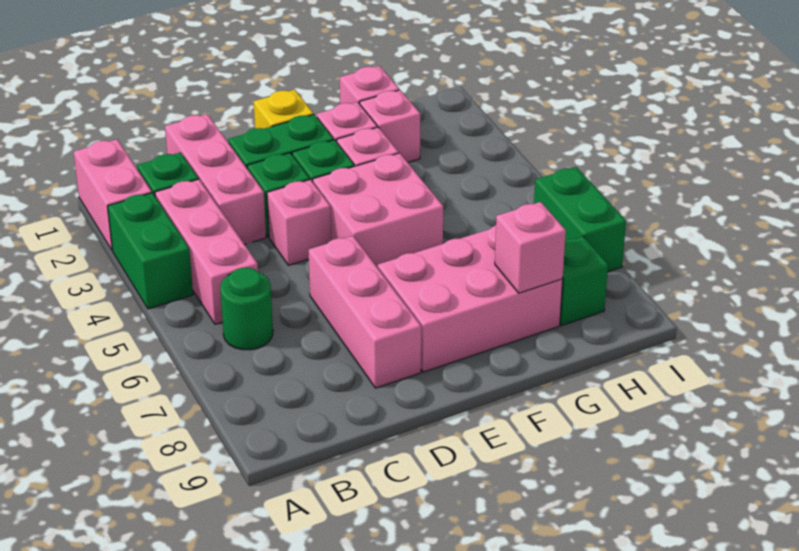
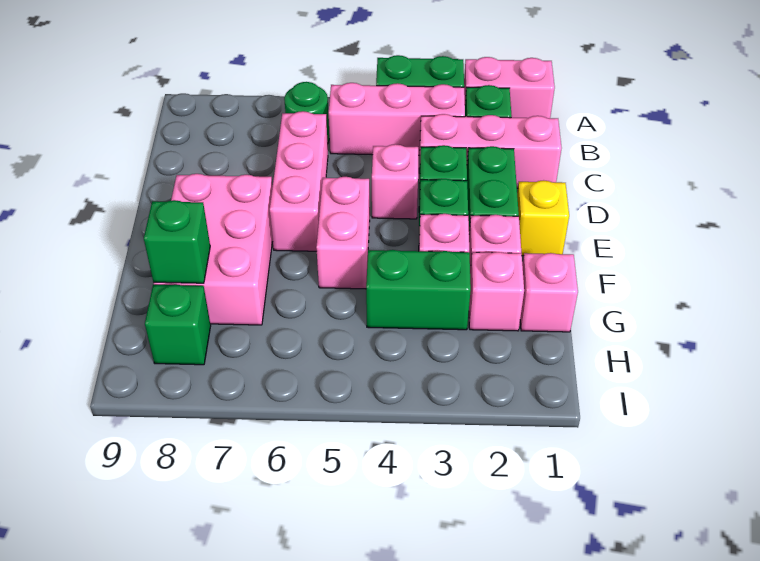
pink brick D6:D8 level 1 -> pink brick C6:E6 level 1
pink brick E4:F5 level 1 -> pink brick E5:F5 level 1
pink brick G8 level 2 -> green brick G8 level 2
green brick I6:I7 level 1 -> green brick G3:G4 level 1

